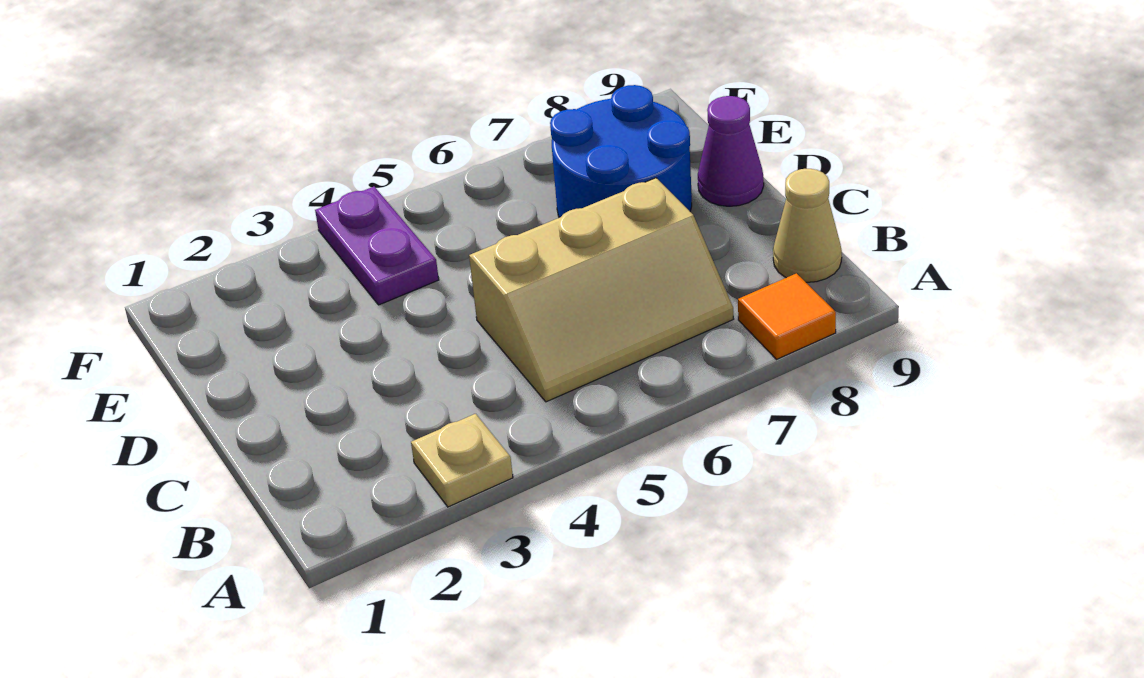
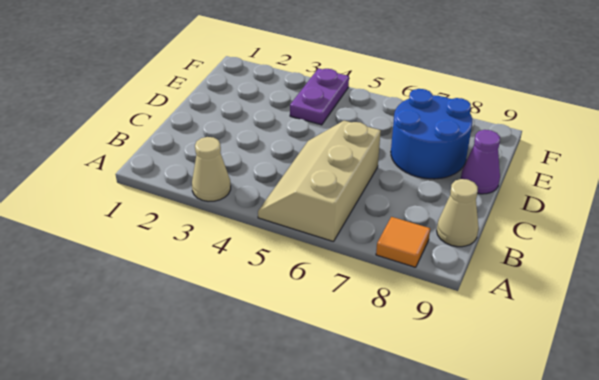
tan plate A3 level 1 -> tan cone A3 level 1
tan slope B5:C7 level 1 top C -> tan slope A5:C6 level 1 top 6

